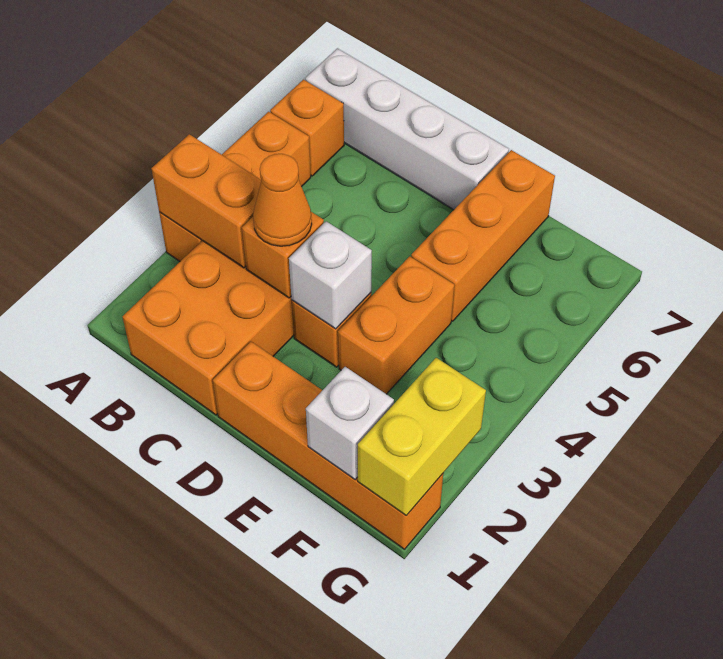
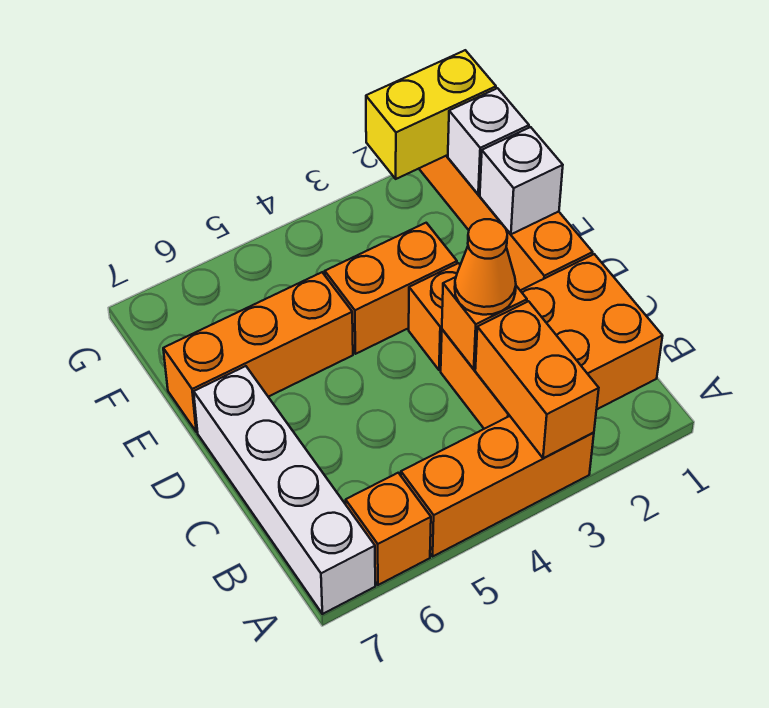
white brick D3 level 2 -> white brick E1 level 2

